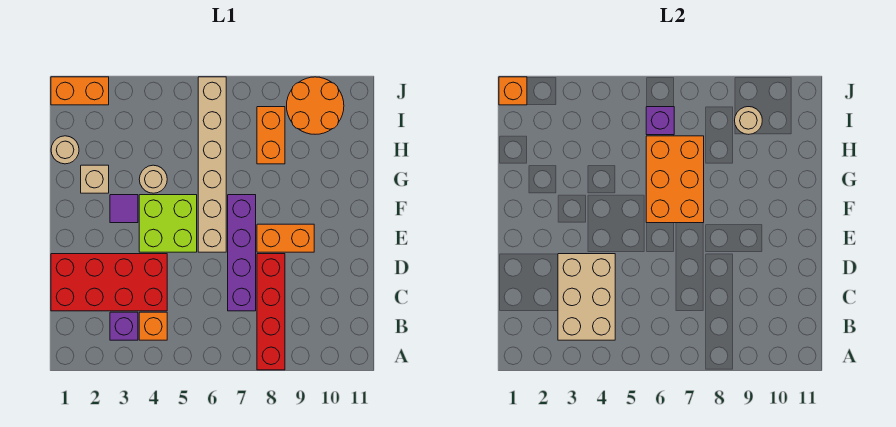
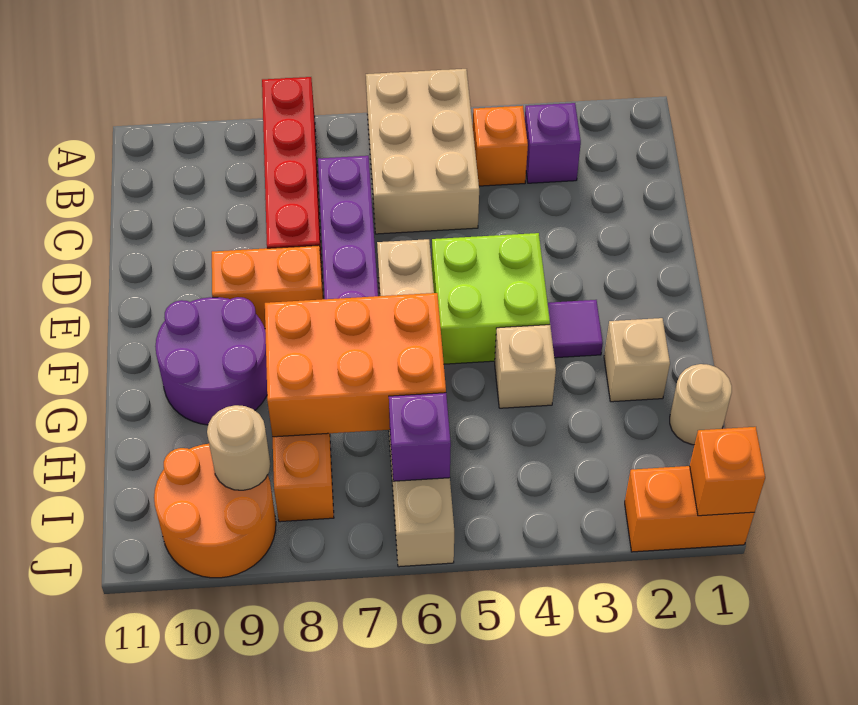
tan brick B3:D4 level 2 -> tan brick A5:C6 level 1
red brick C1:D4 level 1 -> none
orange brick F6:H7 level 2 -> orange brick G6:H8 level 2
none -> purple round brick F9:G10 level 1
tan round brick G4 level 1 -> tan brick G4 level 1

